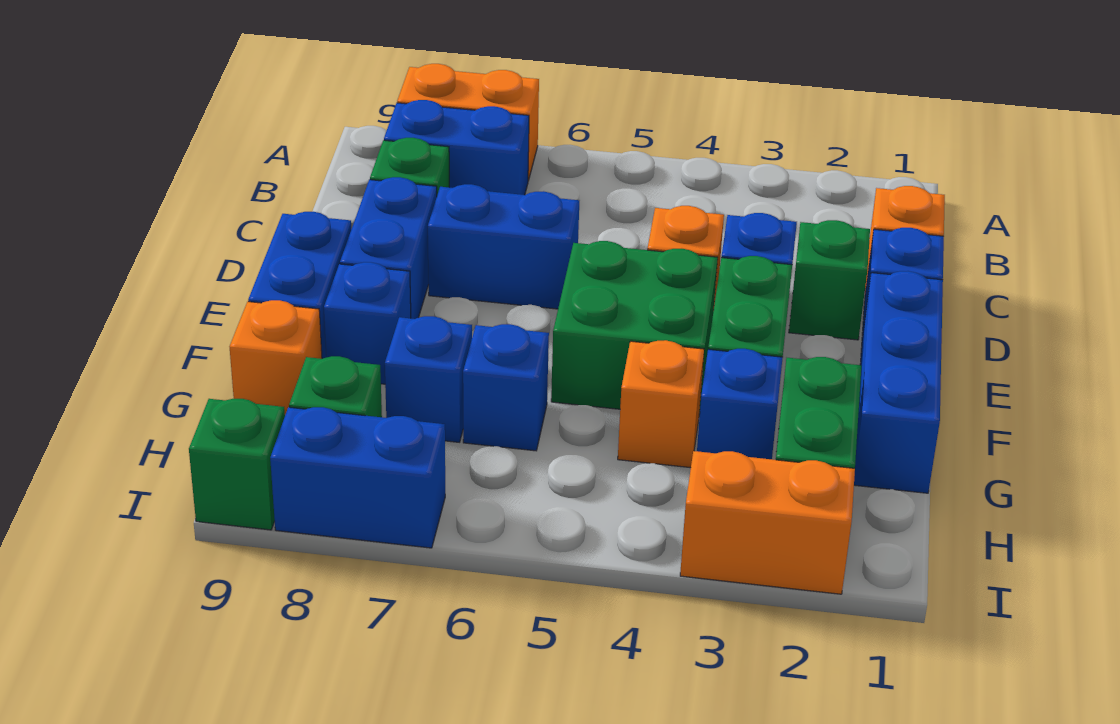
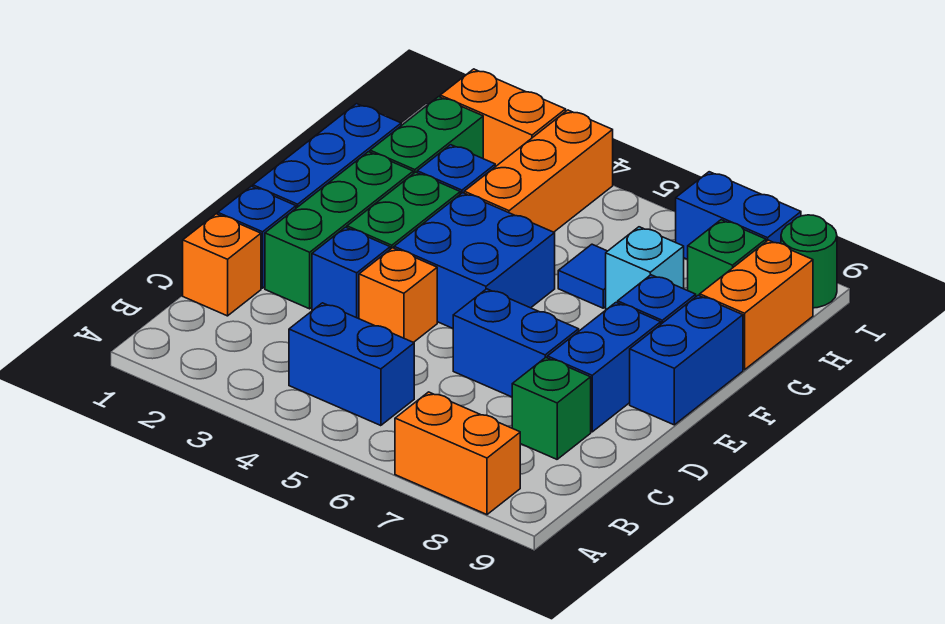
blue brick B7:B8 level 1 -> blue brick B4:B5 level 1
green brick D2 level 1 -> green brick D2:F2 level 1
green brick E4:F5 level 1 -> blue brick E4:F5 level 1
orange brick G4 level 1 -> orange brick G4:I4 level 1
blue brick G6 level 1 -> blue tile G6 level 1
blue brick G7 level 1 -> cyan brick G7 level 1
orange brick G9 level 1 -> orange brick G9:H9 level 1
green brick I9 level 1 -> green round brick I9 level 1

